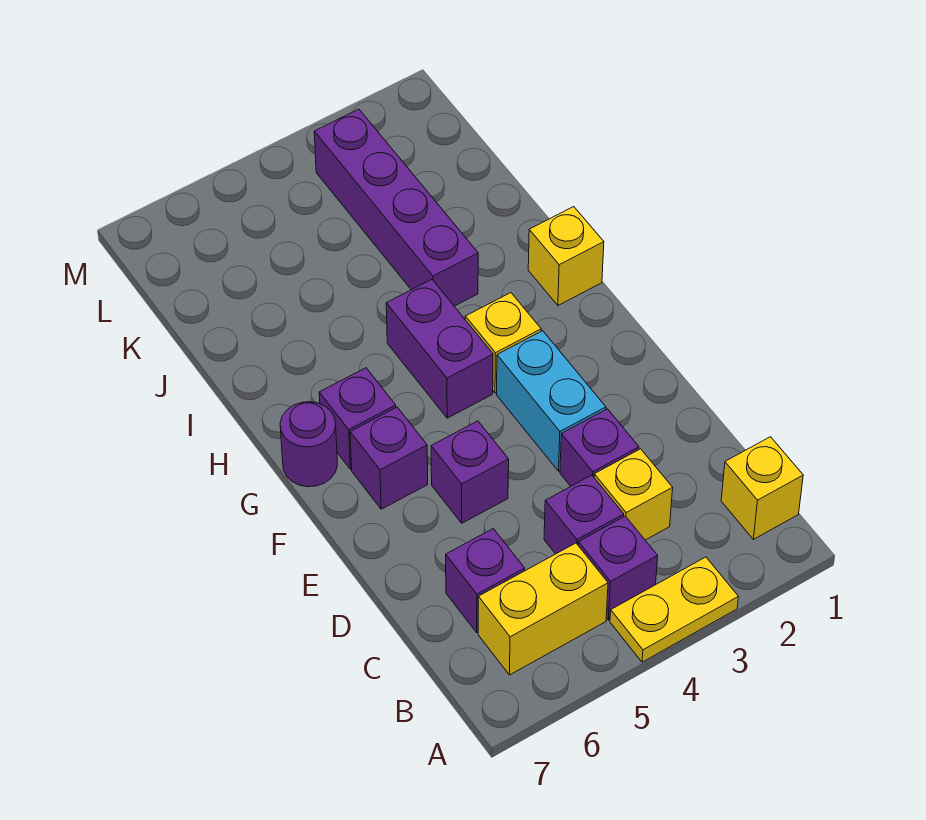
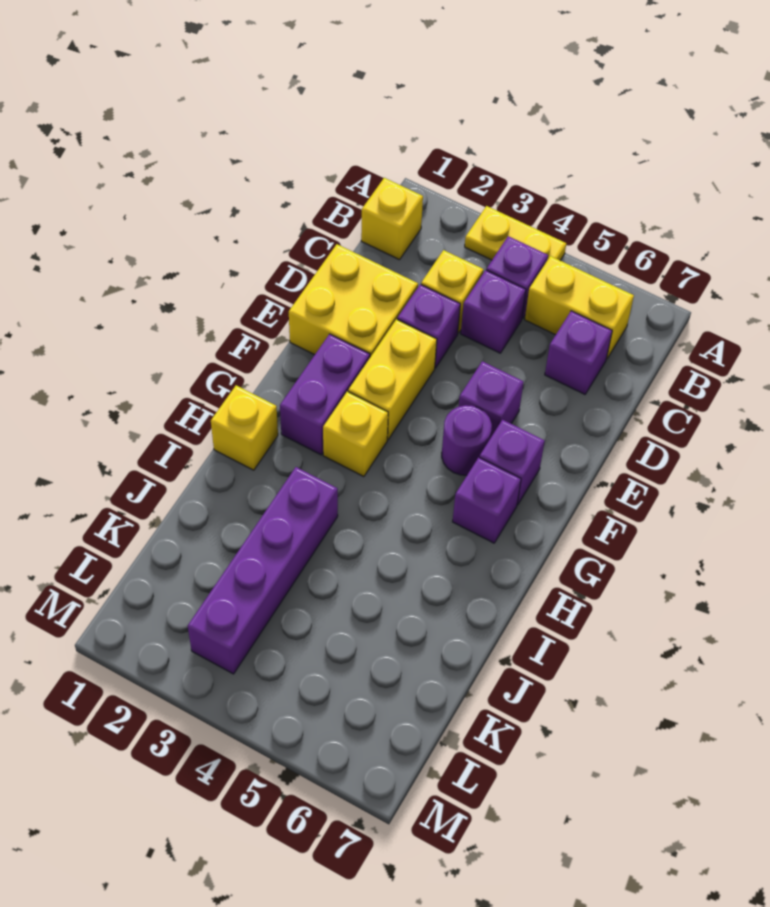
none -> yellow brick D1:E2 level 1
cyan brick E3:F3 level 1 -> yellow brick E3:F3 level 1
purple brick G4:H4 level 1 -> purple brick F2:G2 level 1
purple round brick G7 level 1 -> purple round brick F5 level 1

